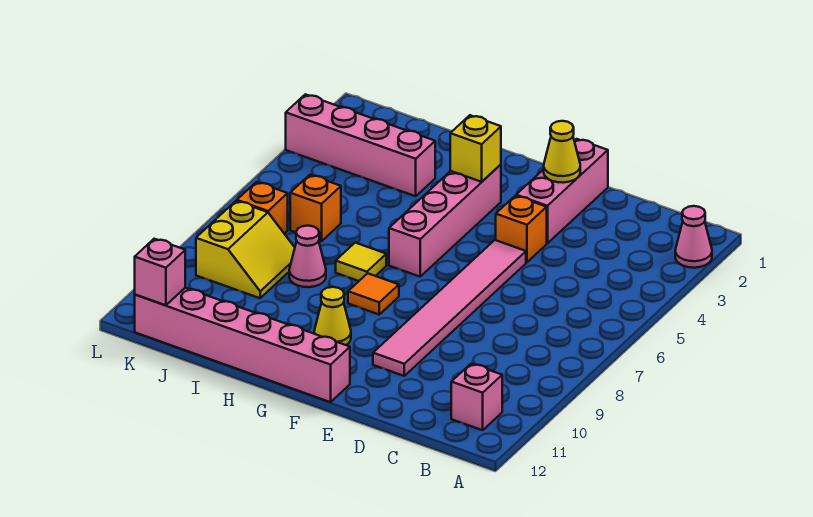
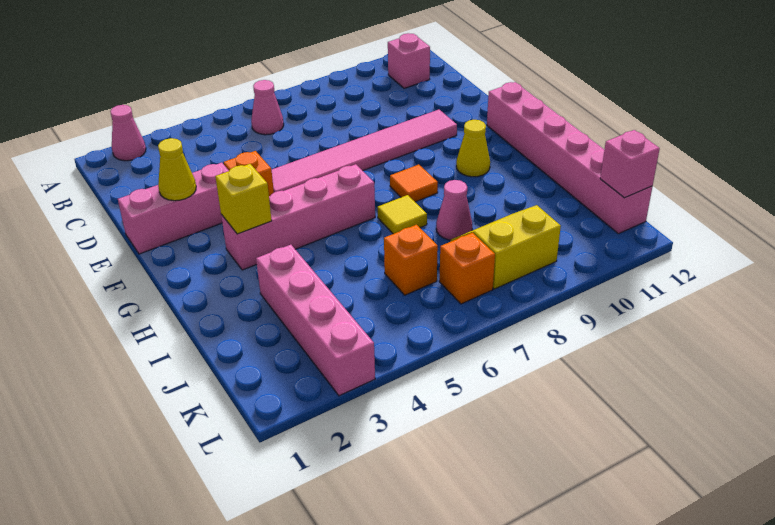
none -> pink cone B6 level 1

